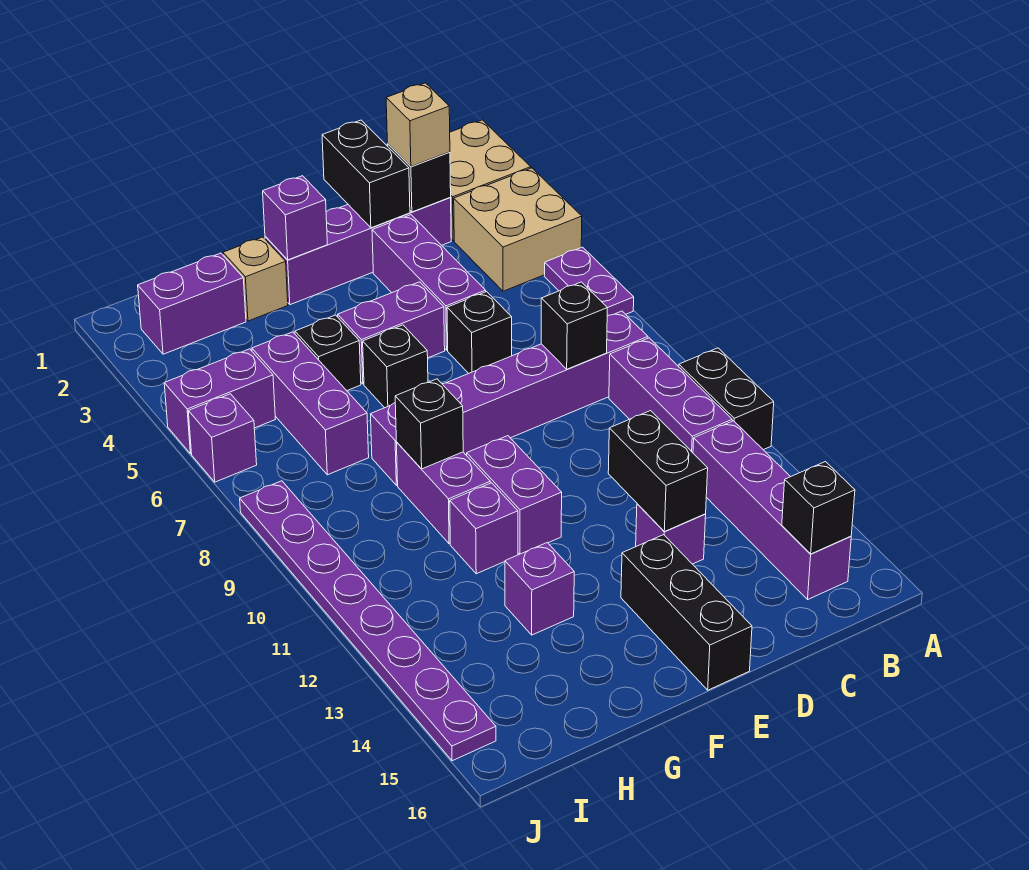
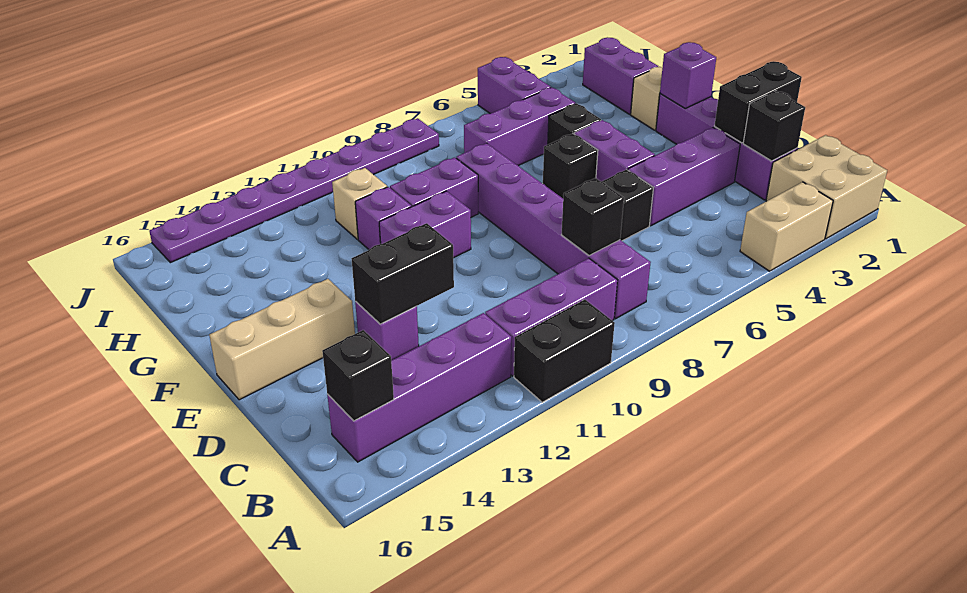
tan brick A3:B4 level 1 -> tan brick A3:A4 level 1
purple plate A5:A6 level 1 -> none
tan brick C2 level 3 -> tan brick H11 level 1
black brick E14:E16 level 1 -> tan brick E14:E16 level 1
black brick G9 level 2 -> none
purple brick G13 level 1 -> none
purple brick J6 level 1 -> none

